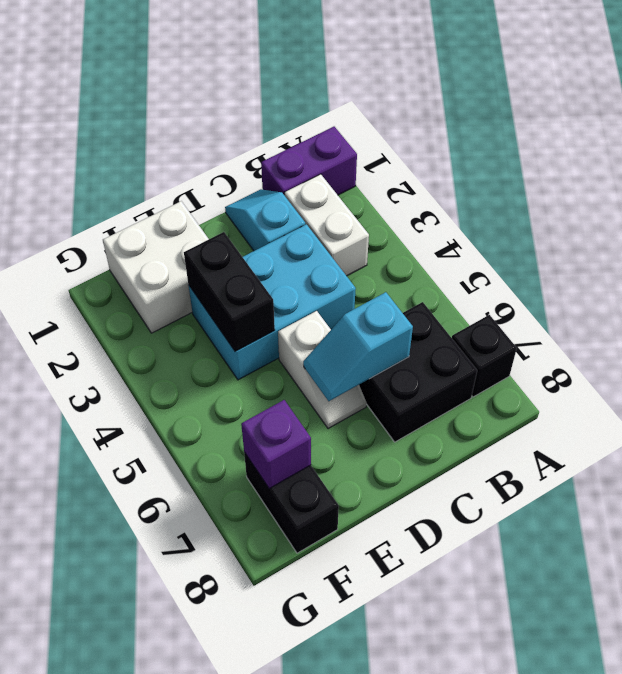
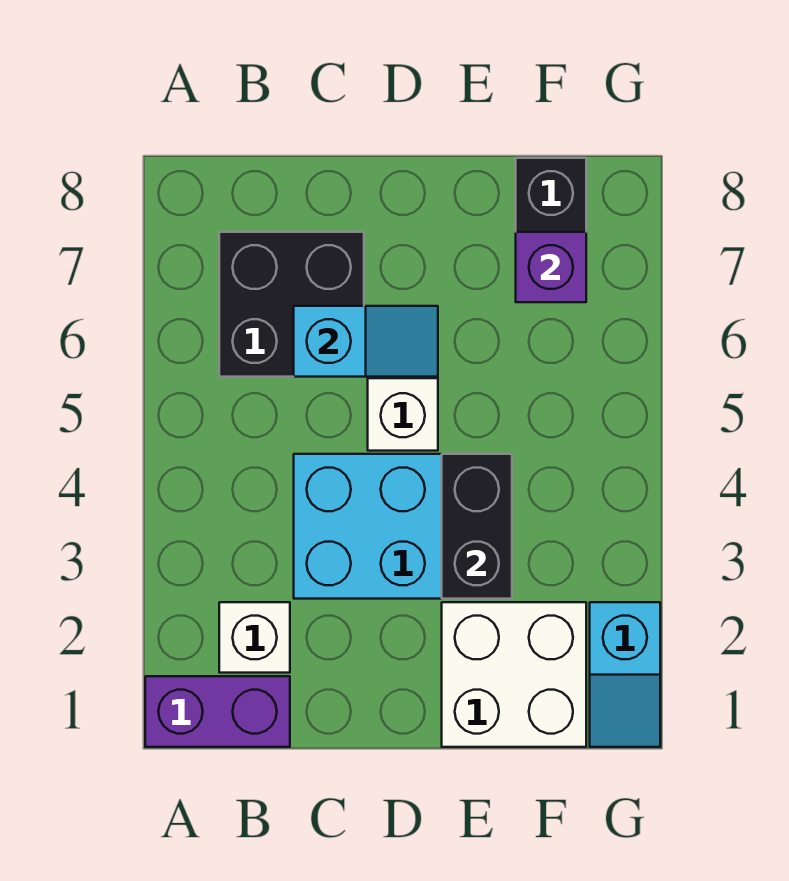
black brick A7 level 1 -> none
white brick B2:B3 level 1 -> white brick B2 level 1
cyan slope C1:C2 level 1 top 2 -> cyan slope G1:G2 level 1 top 2

